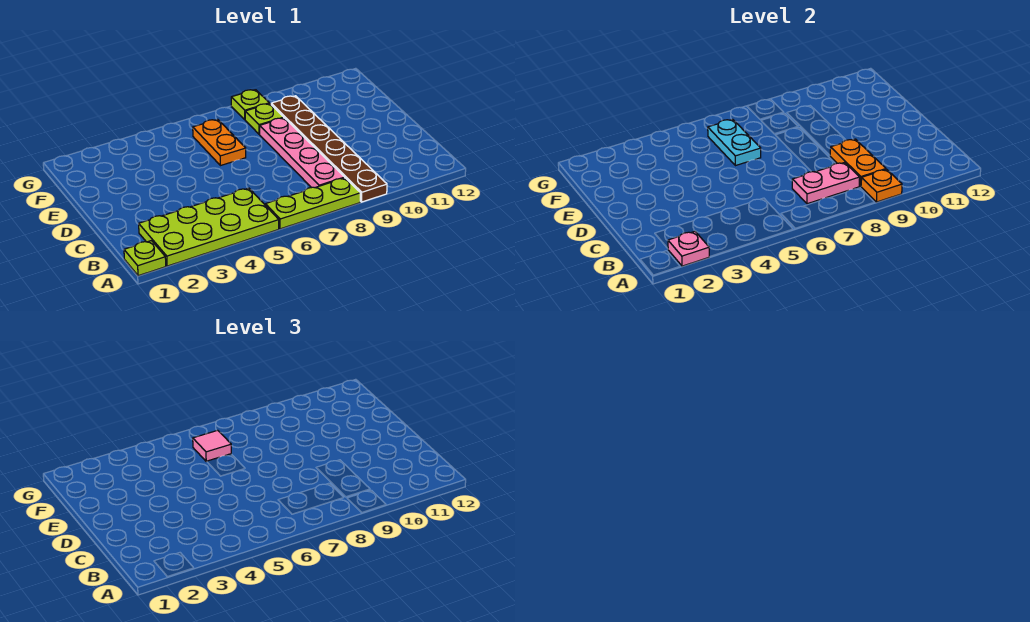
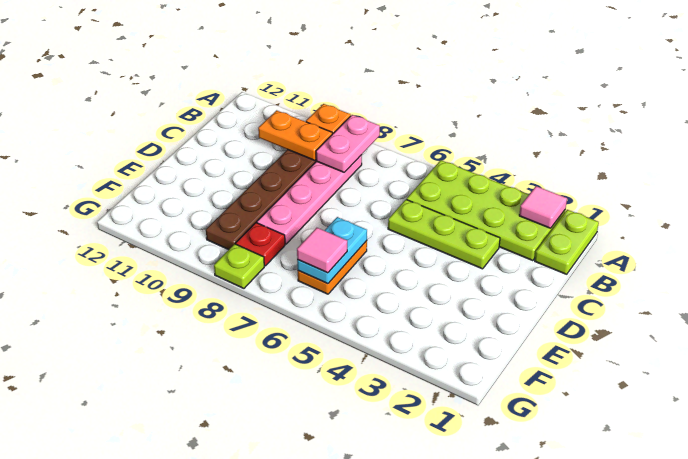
lime plate A1 level 1 -> lime plate A1:B1 level 1
pink plate A2 level 2 -> pink tile A2 level 2
lime plate A6:A8 level 1 -> lime plate C3:C5 level 1
pink plate B7:B8 level 2 -> pink plate A8:B8 level 2
orange plate B9:C9 level 2 -> orange plate B9:B10 level 2
lime plate F8 level 1 -> red plate F8 level 1

